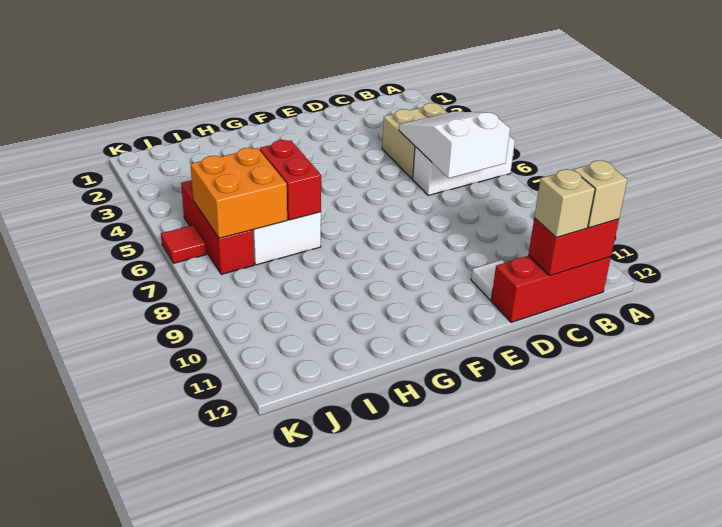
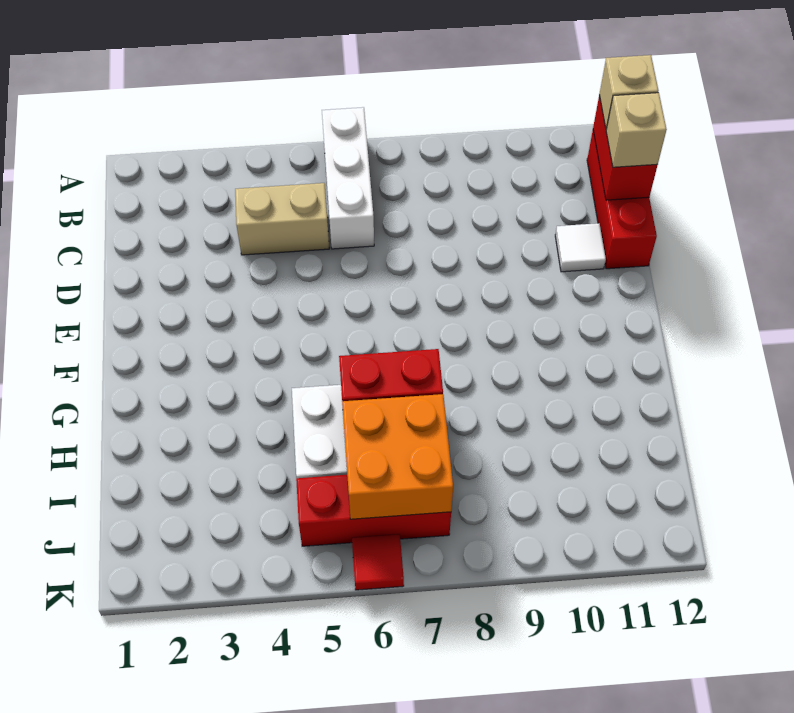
tan brick B4:C5 level 1 -> tan brick C4:C5 level 1
white slope B5:C7 level 2 top 7 -> none

